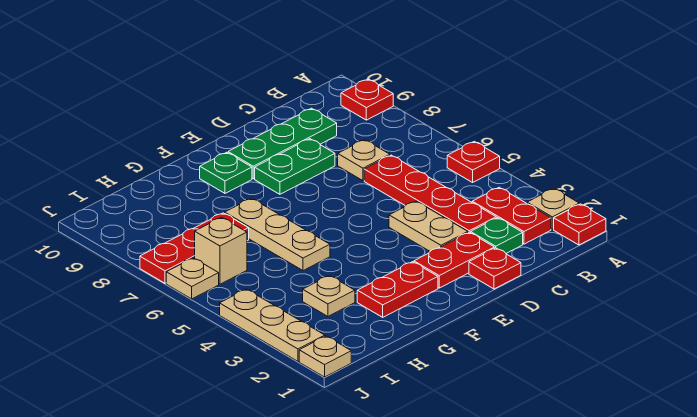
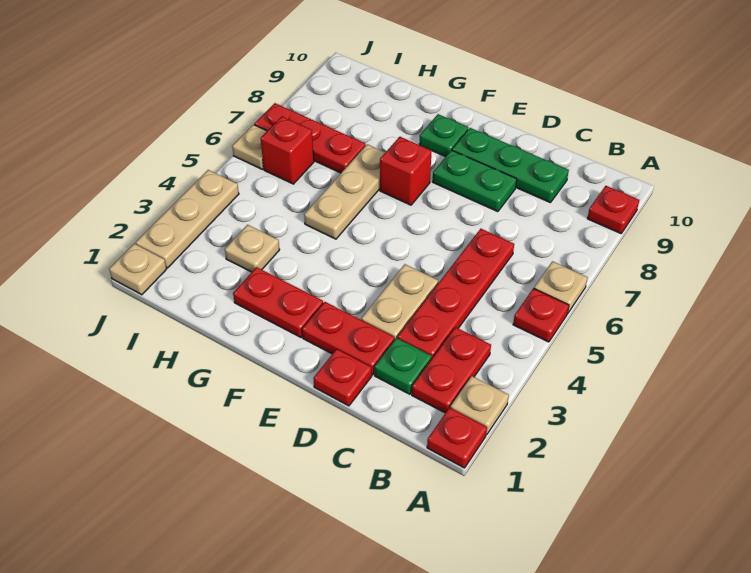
tan plate C7 level 1 -> tan plate A6 level 1
none -> red brick F7 level 1
tan brick I6 level 1 -> red brick I6 level 1

